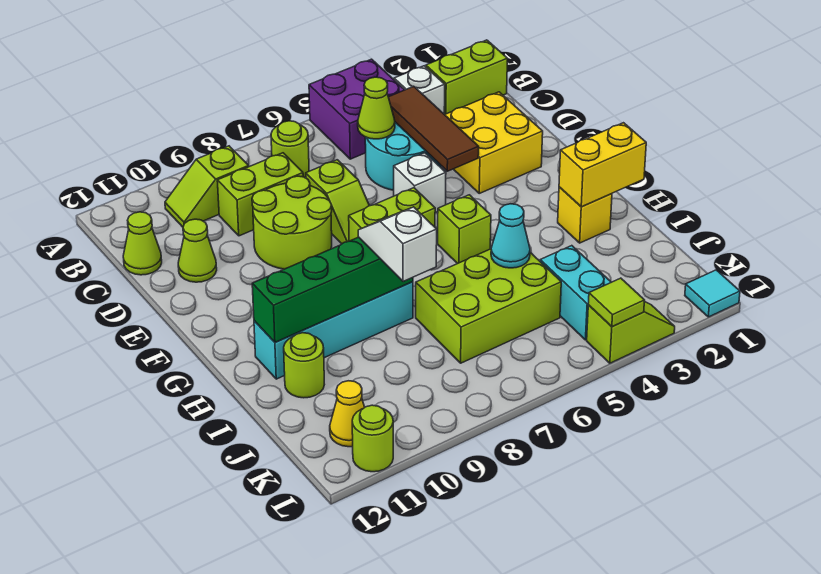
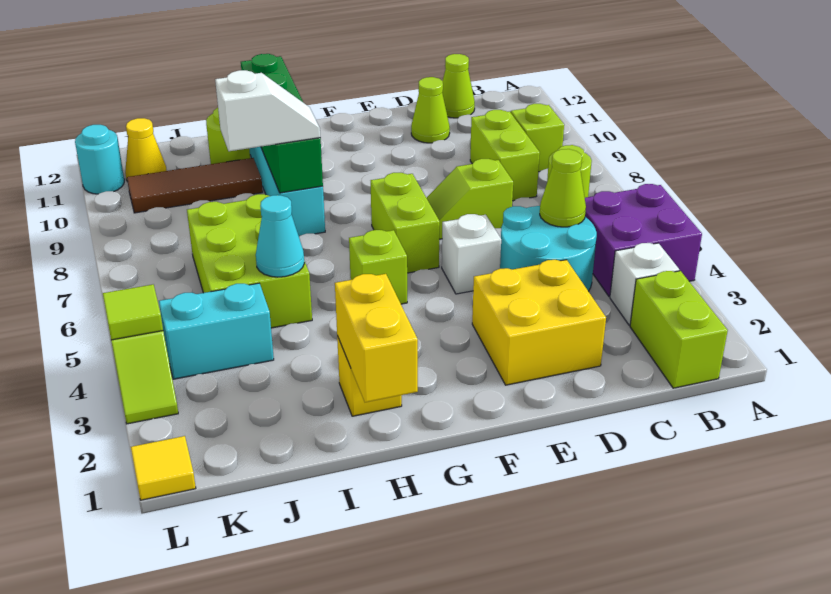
brown tile C4:E4 level 2 -> brown tile I10:K10 level 1
lime round brick D8:E9 level 1 -> none
cyan tile L1 level 1 -> yellow tile L1 level 1
lime round brick L11 level 1 -> cyan round brick L11 level 1

